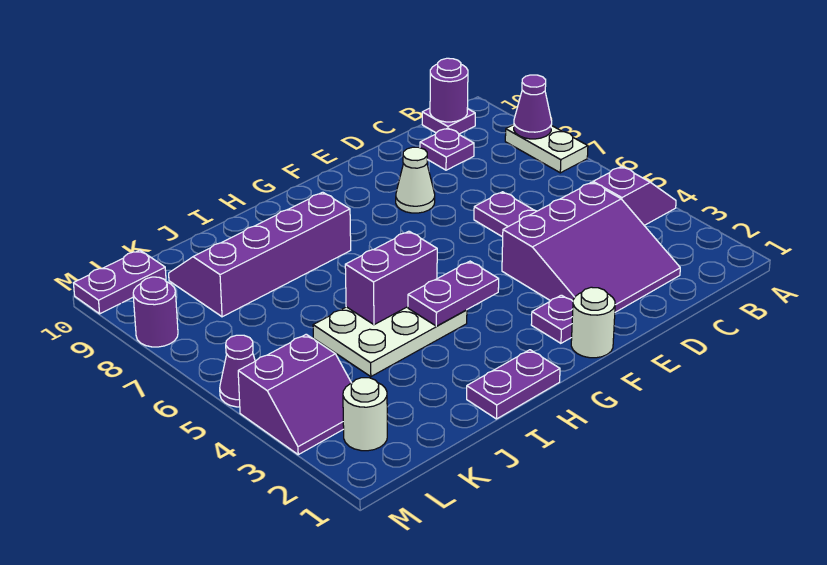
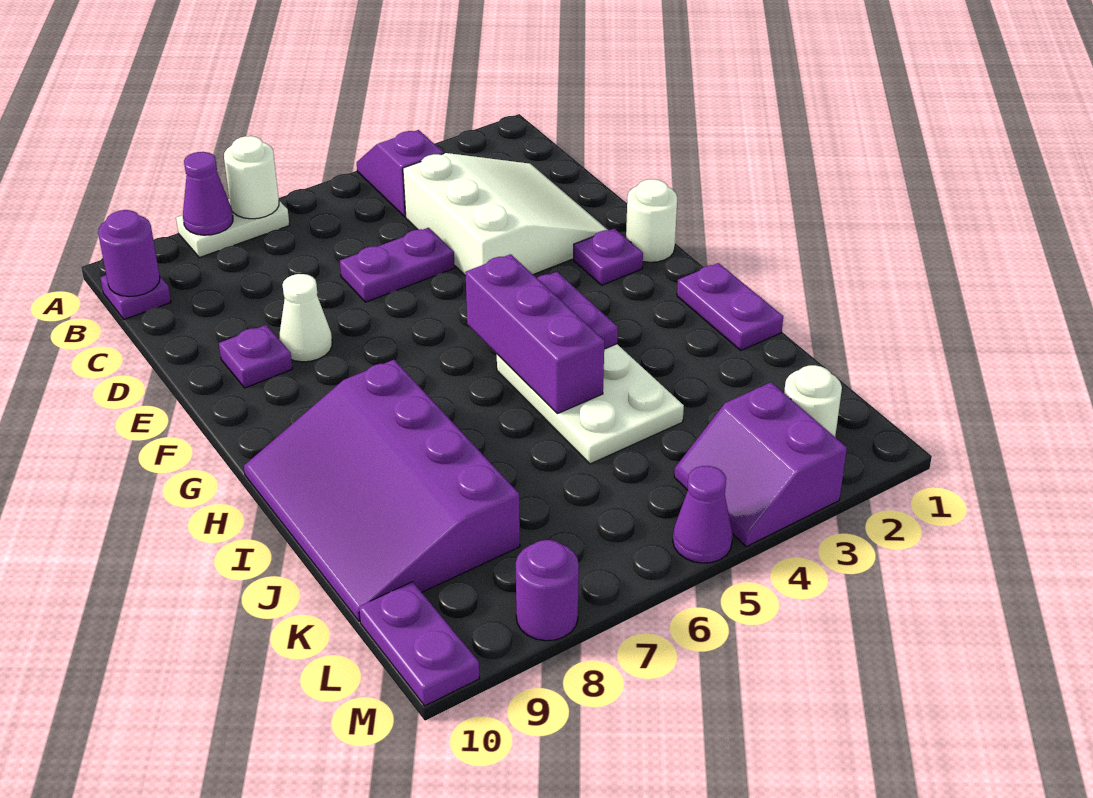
none -> white round brick A7 level 2
purple slope C2:E4 level 1 top 4 -> white slope C2:E4 level 1 top 4
purple plate C9 level 1 -> purple plate E9 level 1
purple brick H5:I5 level 2 -> purple brick G5:I5 level 2
purple slope H8:K9 level 1 top 8 -> purple slope H8:K10 level 1 top 8
purple slope L3:M4 level 1 top 4 -> purple slope L3:M4 level 1 top 3

